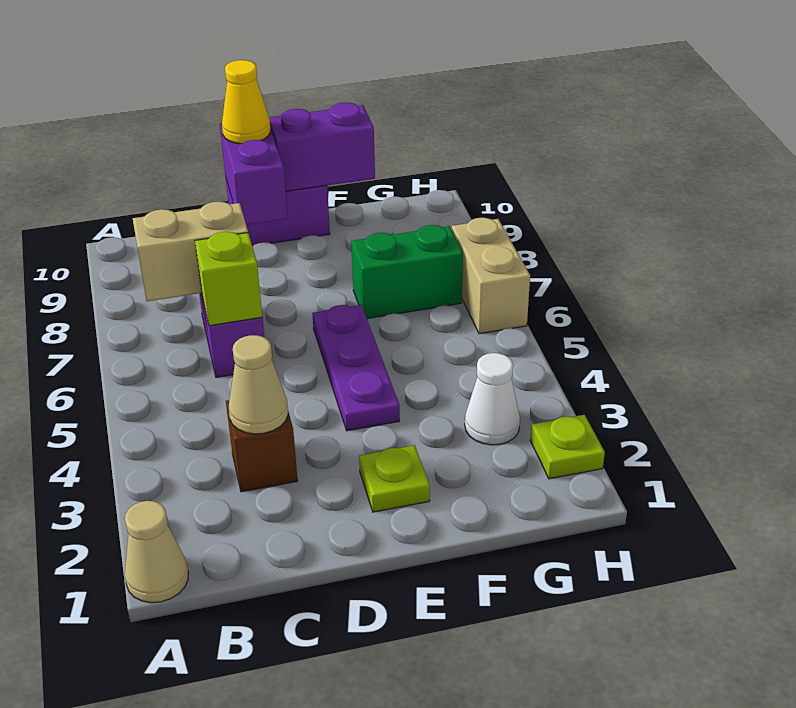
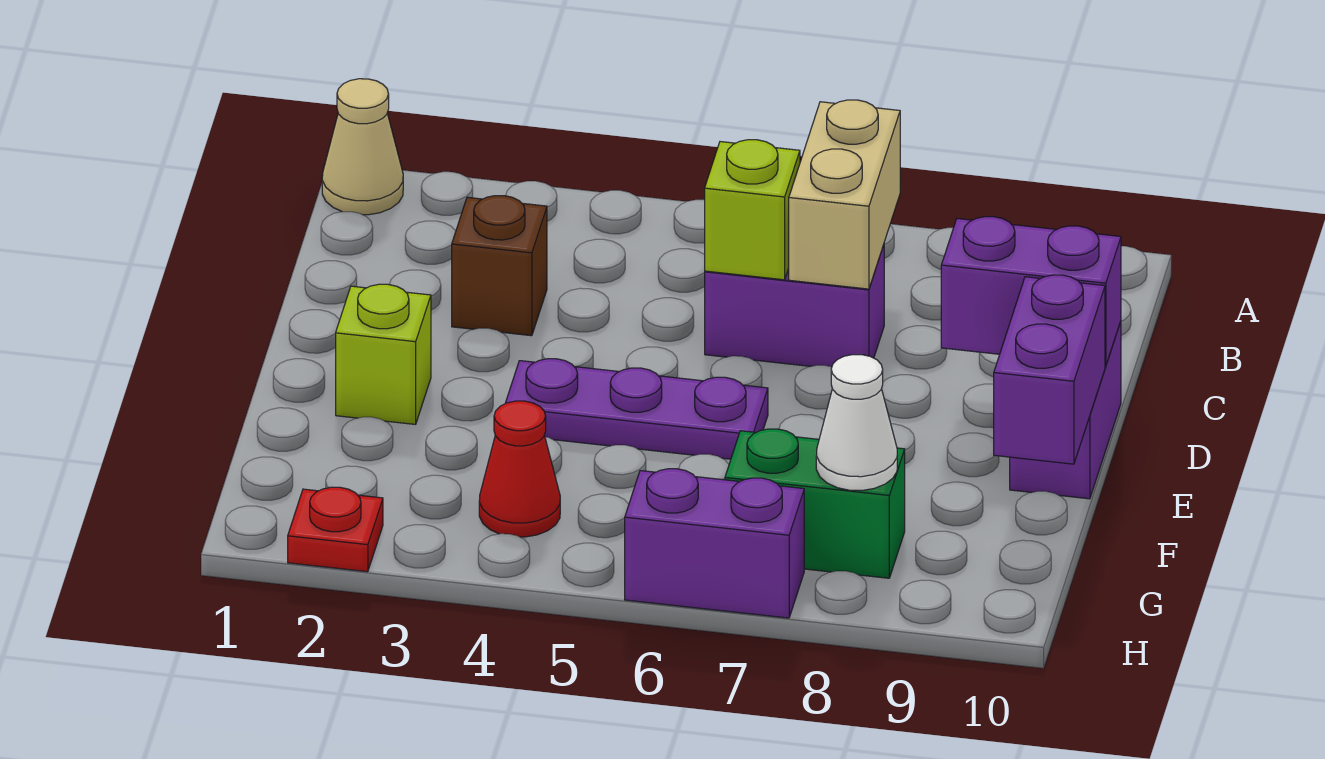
tan cone C3 level 2 -> none
yellow cone D10 level 3 -> none
lime plate E2 level 1 -> lime brick E2 level 1
green brick F7:G7 level 1 -> green brick G7:G8 level 1
white cone G3 level 1 -> white cone G8 level 2
none -> red cone G4 level 1
lime plate H2 level 1 -> red plate H2 level 1
tan brick H6:H7 level 1 -> purple brick H6:H7 level 1

